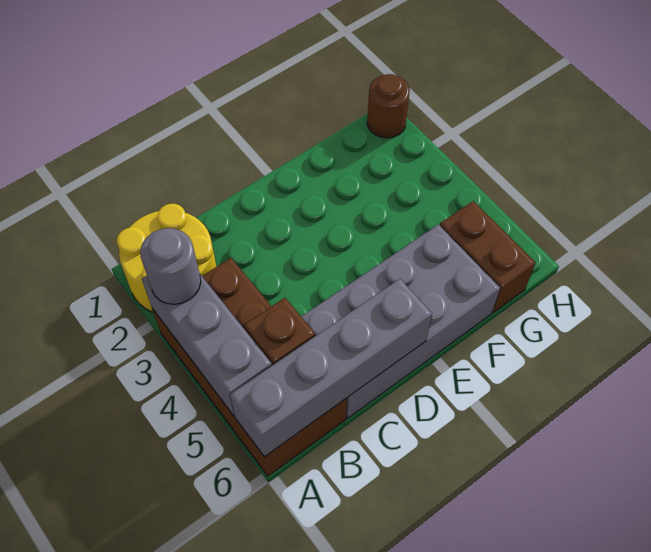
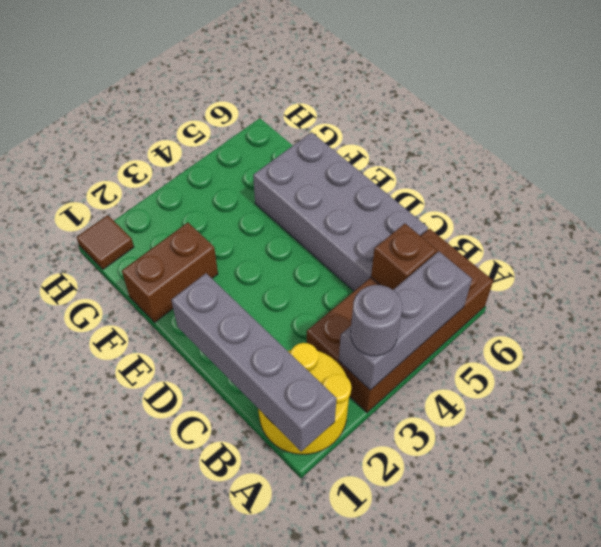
grey brick A6:D6 level 2 -> grey brick A1:D1 level 2
brown brick G5:G6 level 1 -> brown brick F1:F2 level 1
brown round brick H1 level 1 -> brown tile H1 level 1

